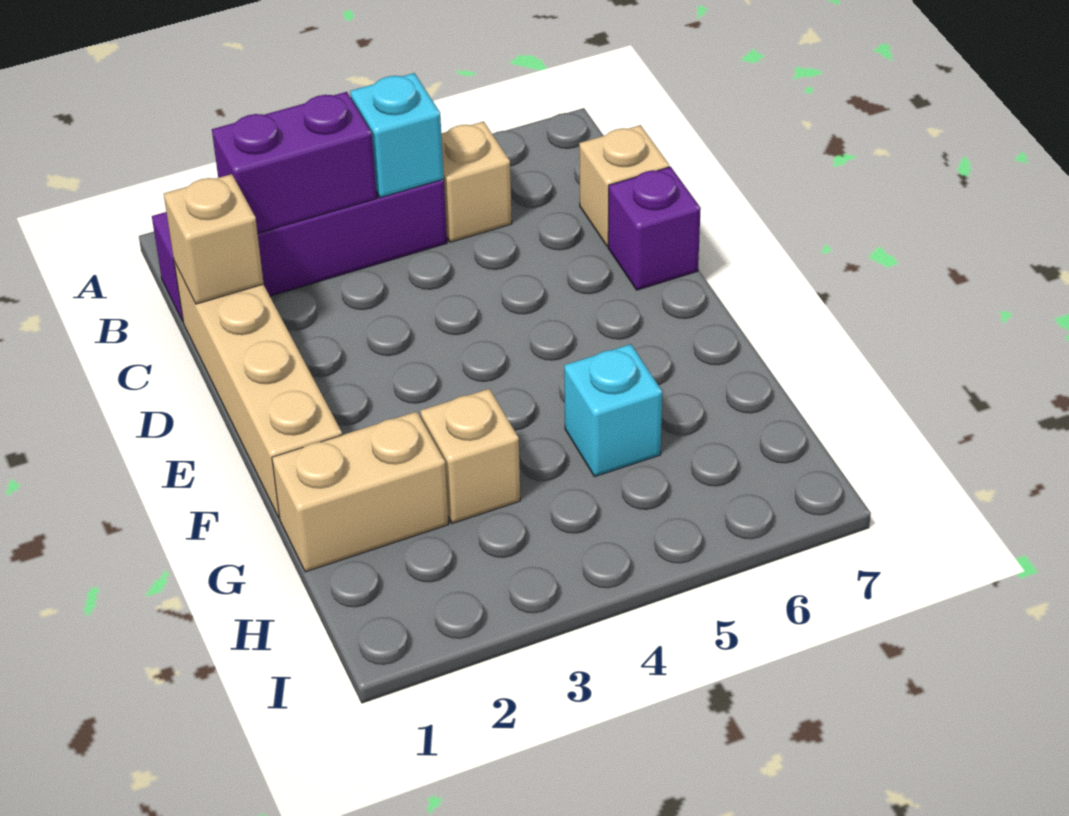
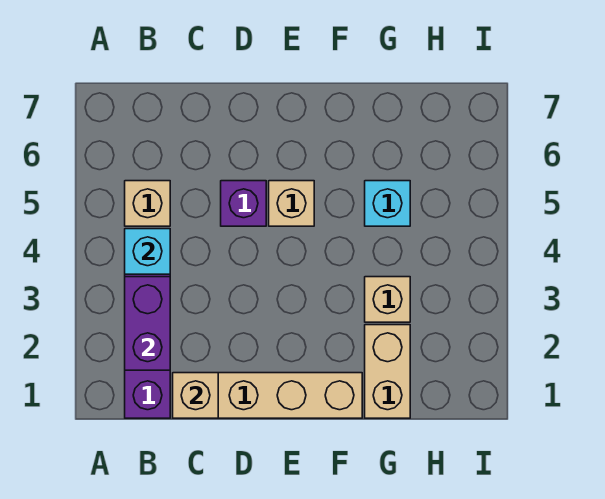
tan brick C7 level 1 -> tan brick E5 level 1
purple brick D7 level 1 -> purple brick D5 level 1

